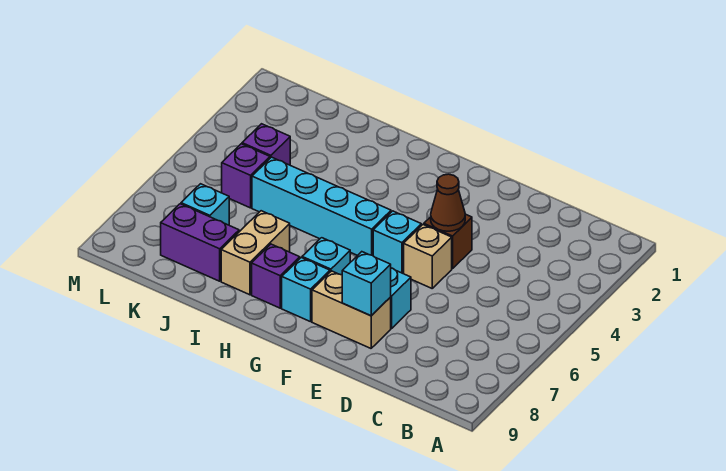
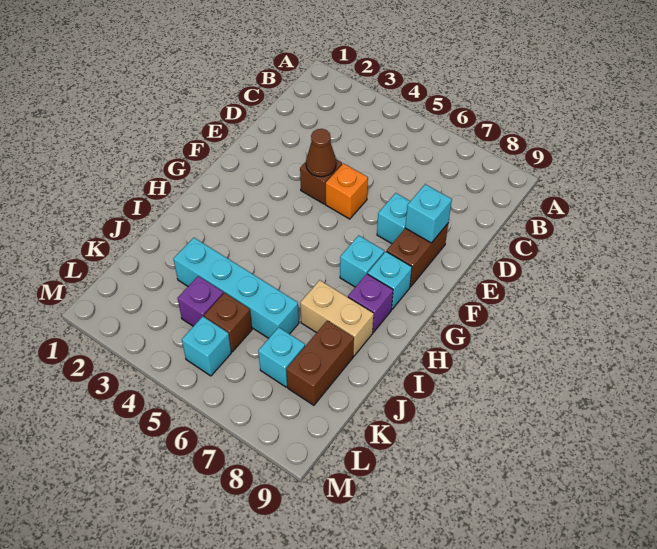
tan brick E5 level 1 -> orange brick E5 level 1
tan brick E8:F8 level 1 -> brown brick E8:F8 level 1
cyan brick F5 level 1 -> cyan brick L5 level 1
cyan brick G5:J5 level 1 -> cyan brick J3:J6 level 1
purple brick J8:K8 level 1 -> brown brick J8:K8 level 1
purple brick K5 level 1 -> brown brick K5 level 1

